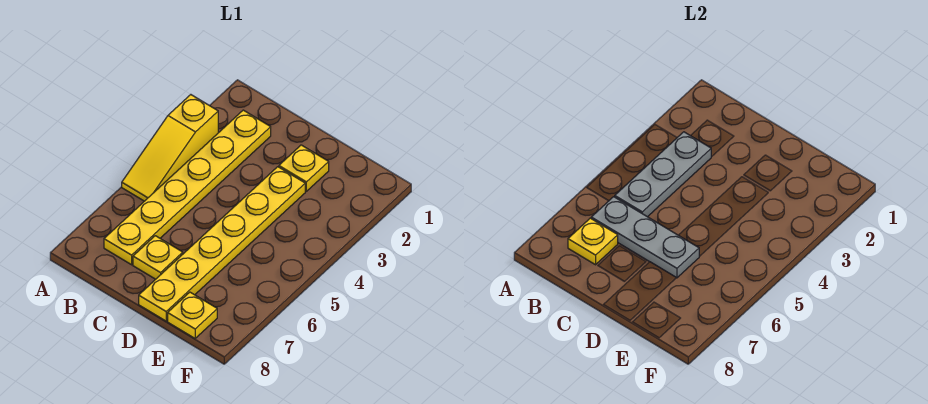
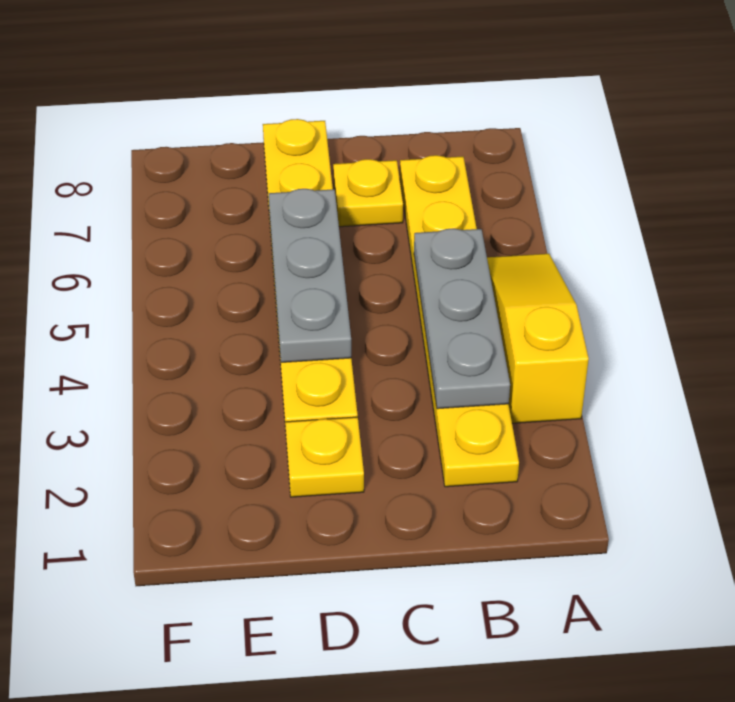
grey plate B6:D6 level 2 -> grey plate D4:D6 level 2
yellow plate B7 level 2 -> none
yellow plate E8 level 1 -> none

